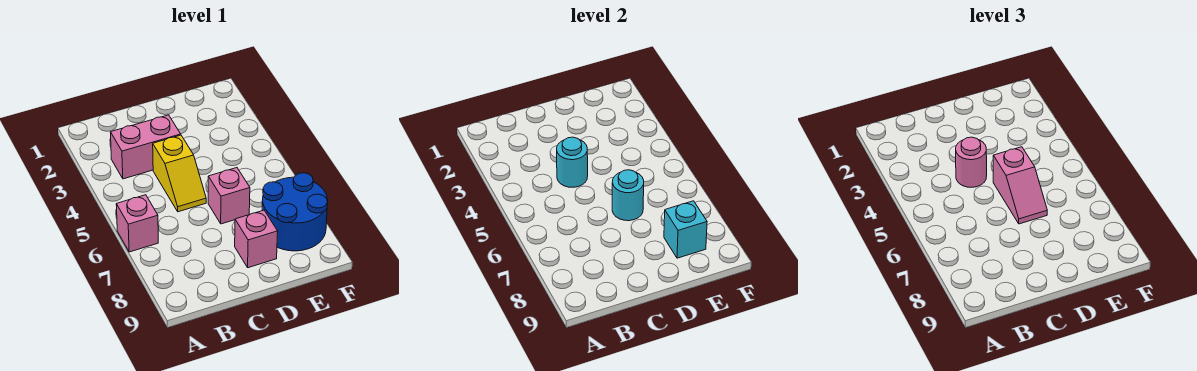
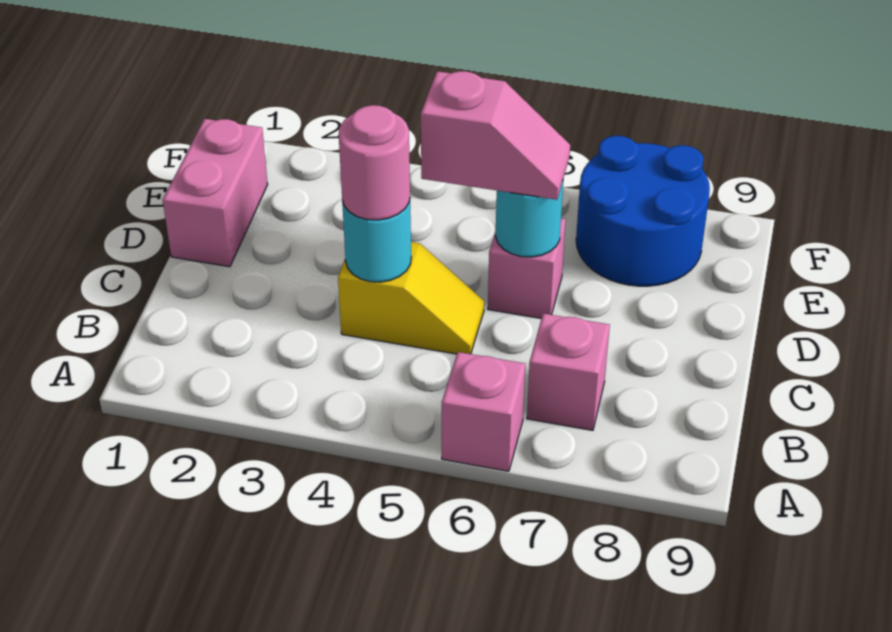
pink brick B3:C3 level 1 -> pink brick D1:E1 level 1
pink brick D8 level 1 -> pink brick B7 level 1
cyan brick E8 level 2 -> none

